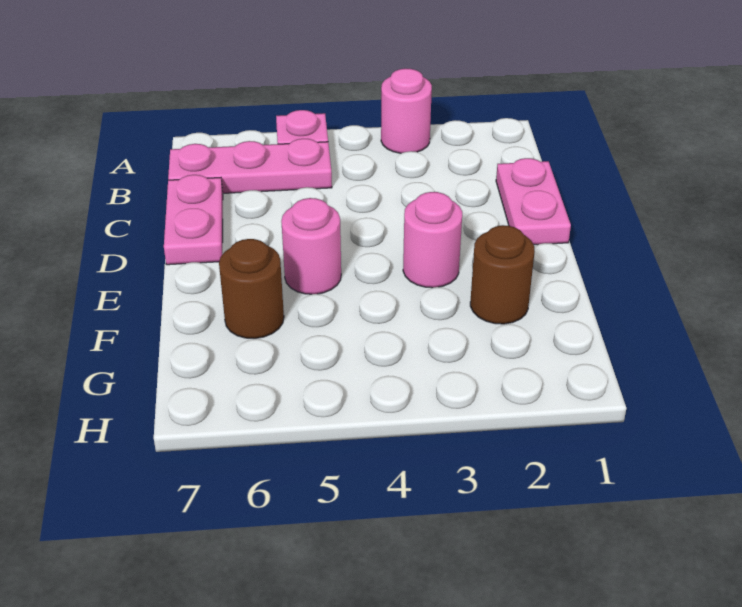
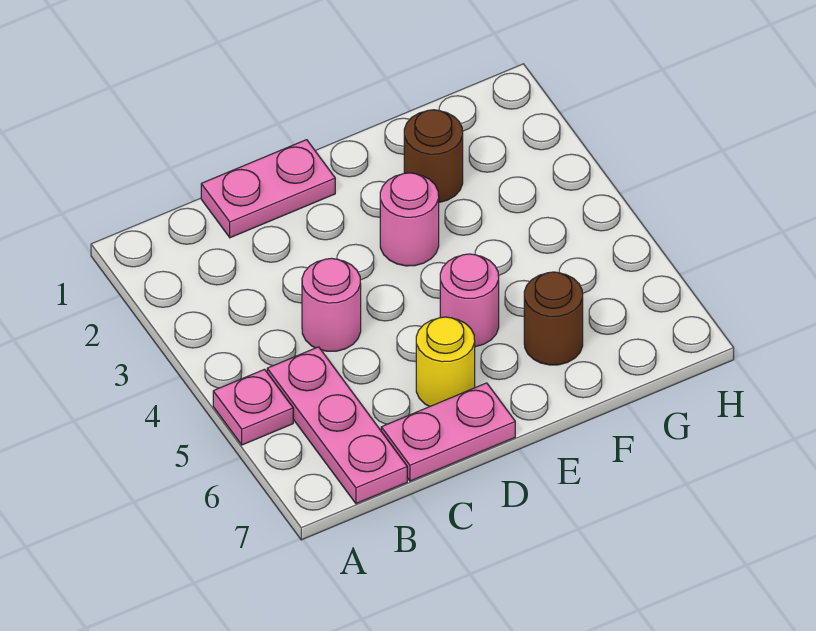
pink round brick A3 level 1 -> pink round brick C4 level 1
none -> yellow round brick D6 level 1

